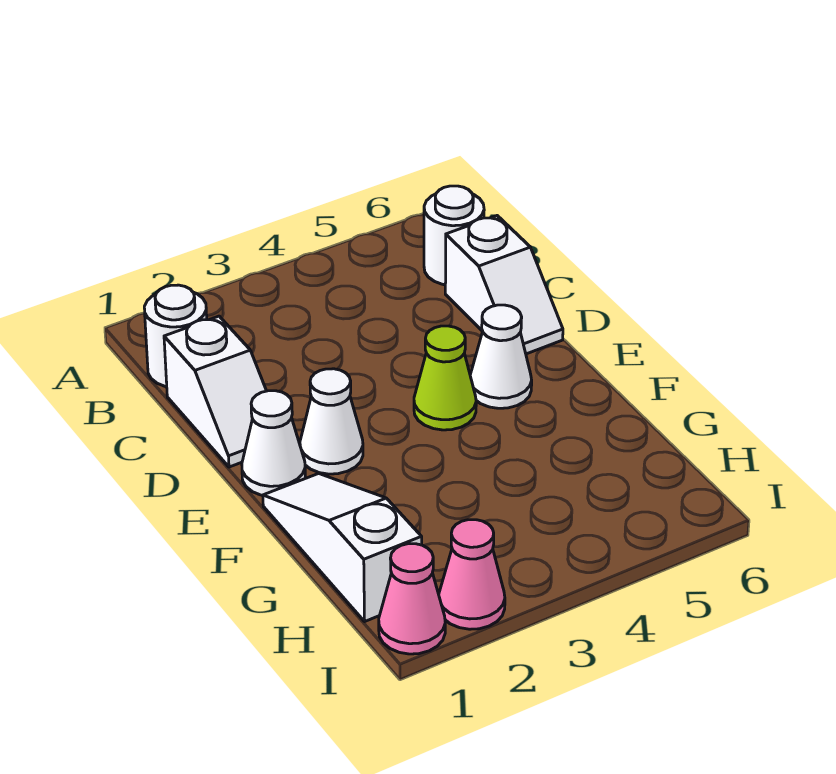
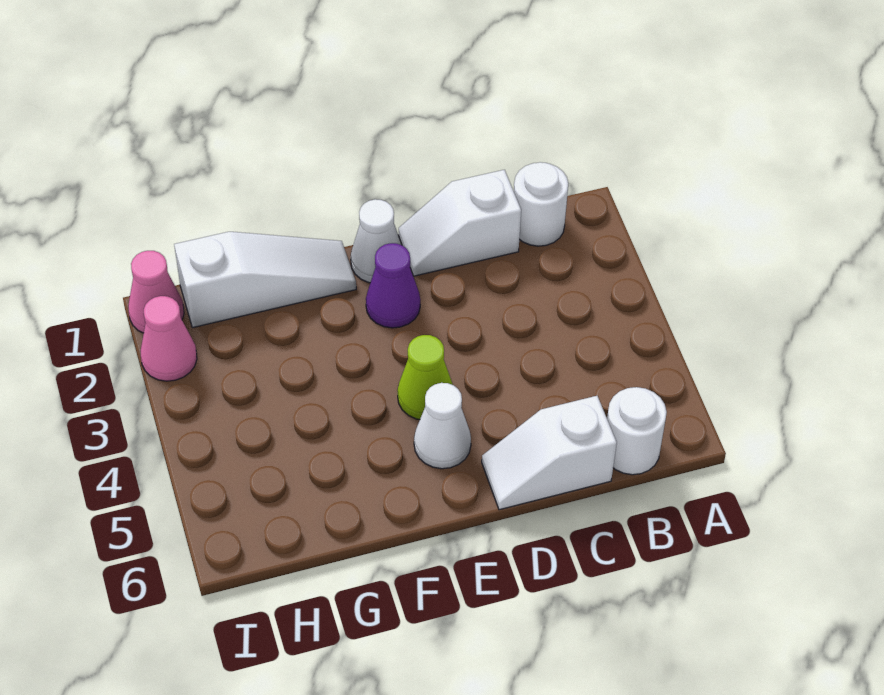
white cone E2 level 1 -> purple cone E2 level 1

